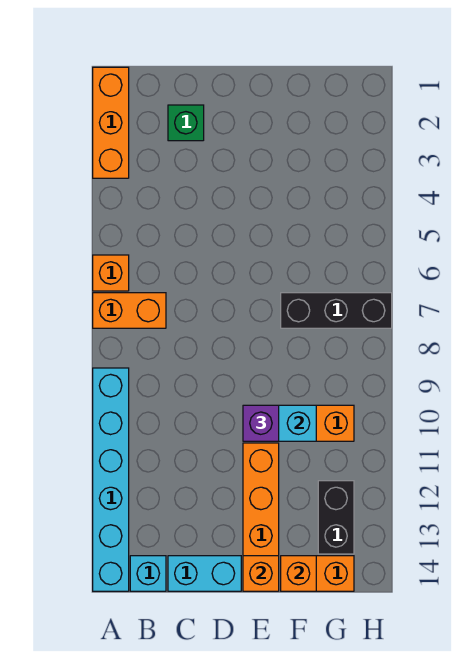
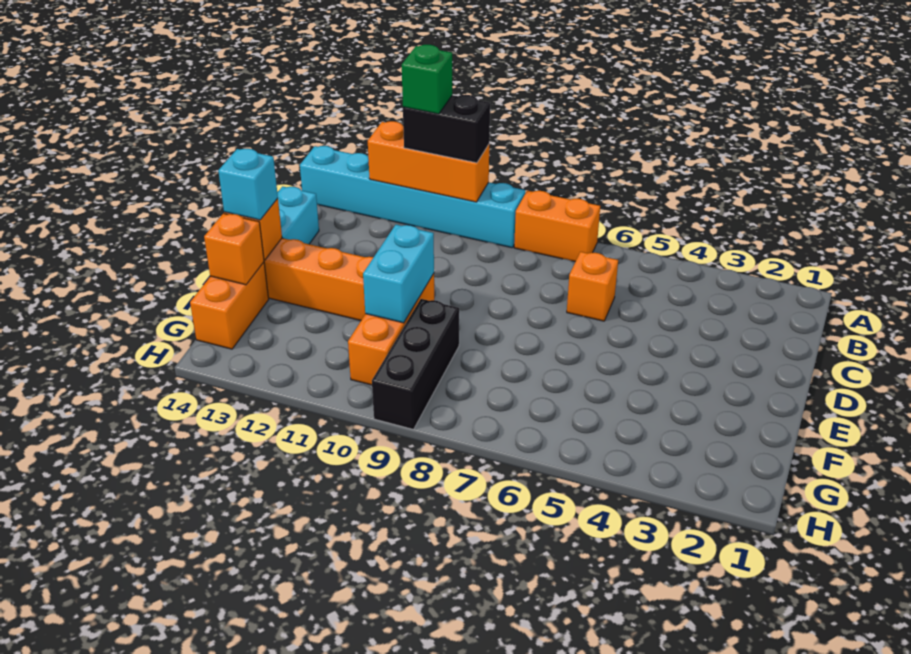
orange brick A1:A3 level 1 -> orange brick A10:A12 level 2
orange brick A6 level 1 -> orange brick C6 level 1
orange brick A7:B7 level 1 -> orange brick A7:A8 level 1
cyan brick B14 level 1 -> cyan brick E14 level 3
green brick C2 level 1 -> green brick A11 level 4
purple brick E10 level 3 -> none
black brick F7:H7 level 1 -> black brick F9:H9 level 1
black brick G12:G13 level 1 -> black brick A10:A11 level 3

